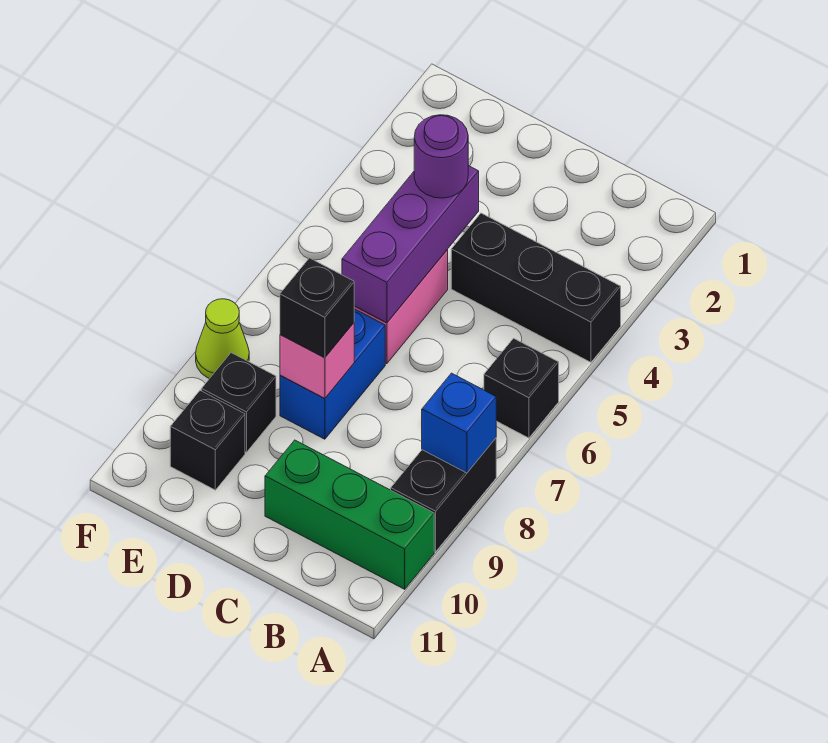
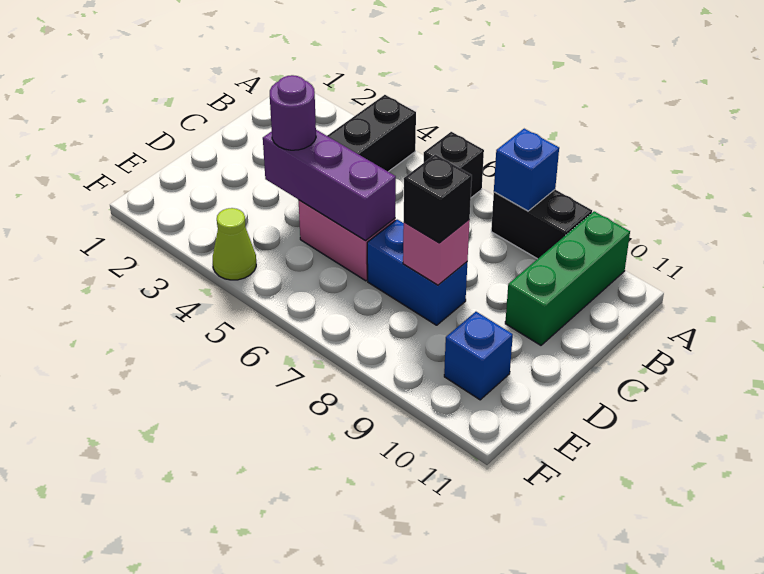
black brick E9 level 1 -> none
black brick E10 level 1 -> blue brick E10 level 1
lime cone F8 level 1 -> lime cone F4 level 1

